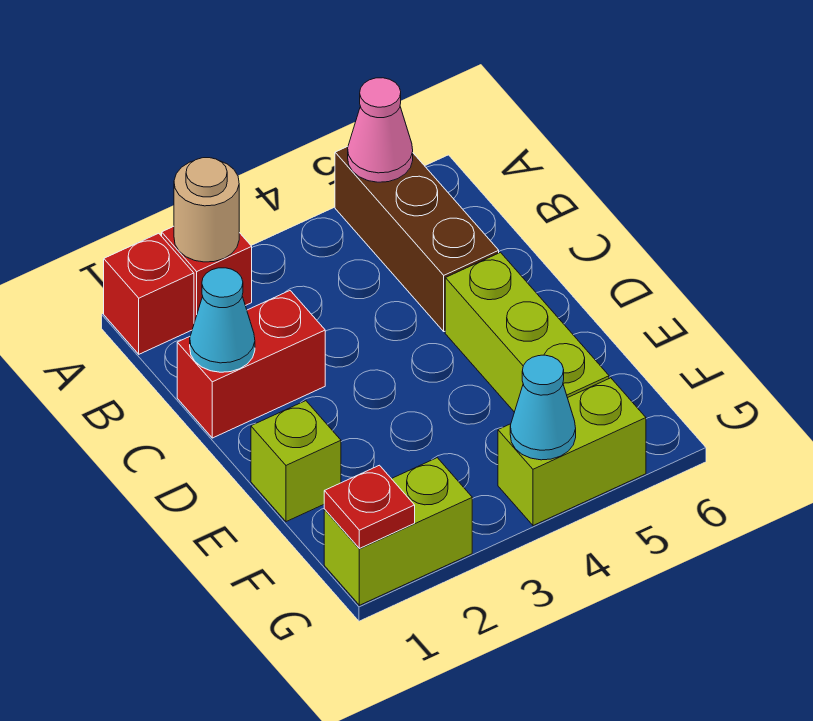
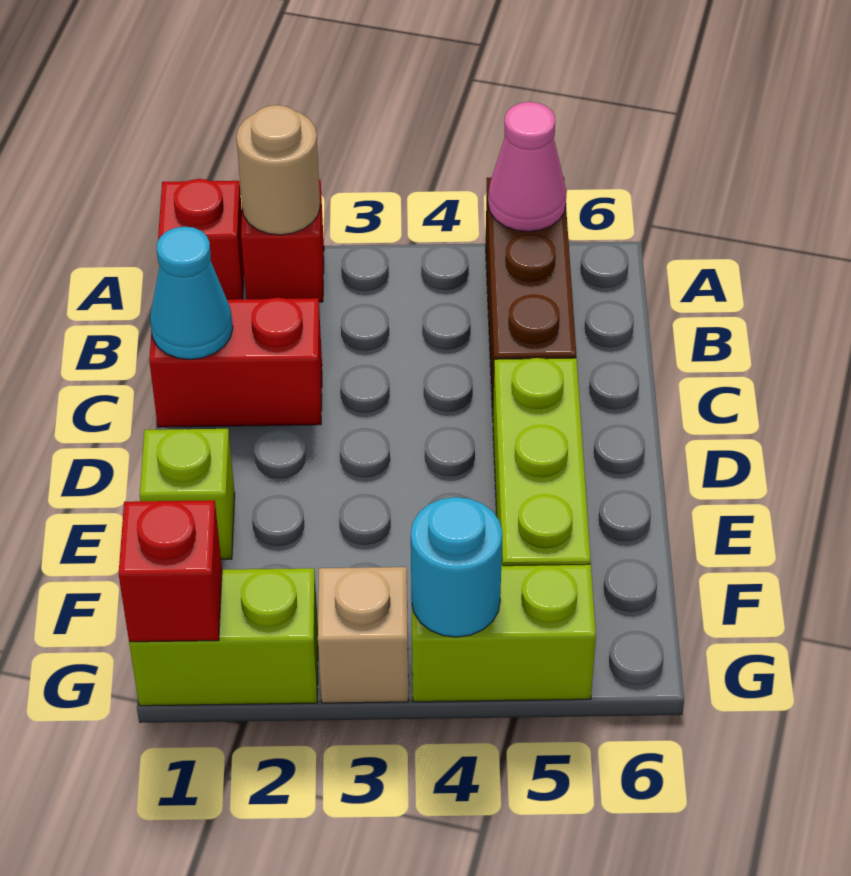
red plate G1 level 2 -> red brick G1 level 2
none -> tan brick G3 level 1
cyan cone G4 level 2 -> cyan round brick G4 level 2

